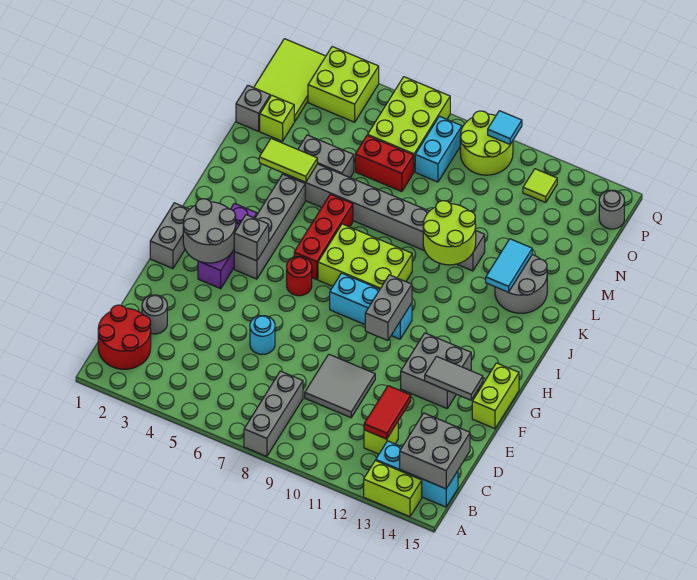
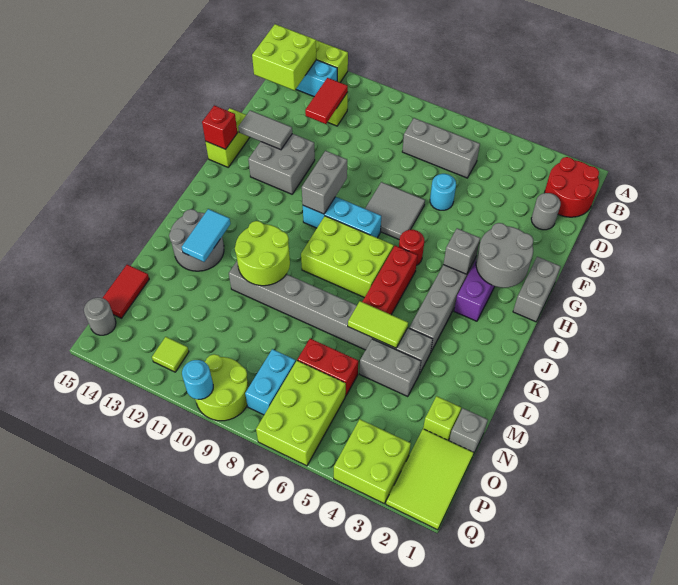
grey brick A8:C8 level 1 -> grey brick C6:C8 level 1
grey brick B14:C15 level 2 -> lime brick B14:C15 level 2
grey tile D9:E10 level 1 -> grey tile F7:G8 level 1
none -> red brick G15 level 2
lime tile L3:L4 level 2 -> lime tile L5:L6 level 2
none -> red tile N15:O15 level 1
cyan tile Q10 level 2 -> cyan round brick Q10 level 2

